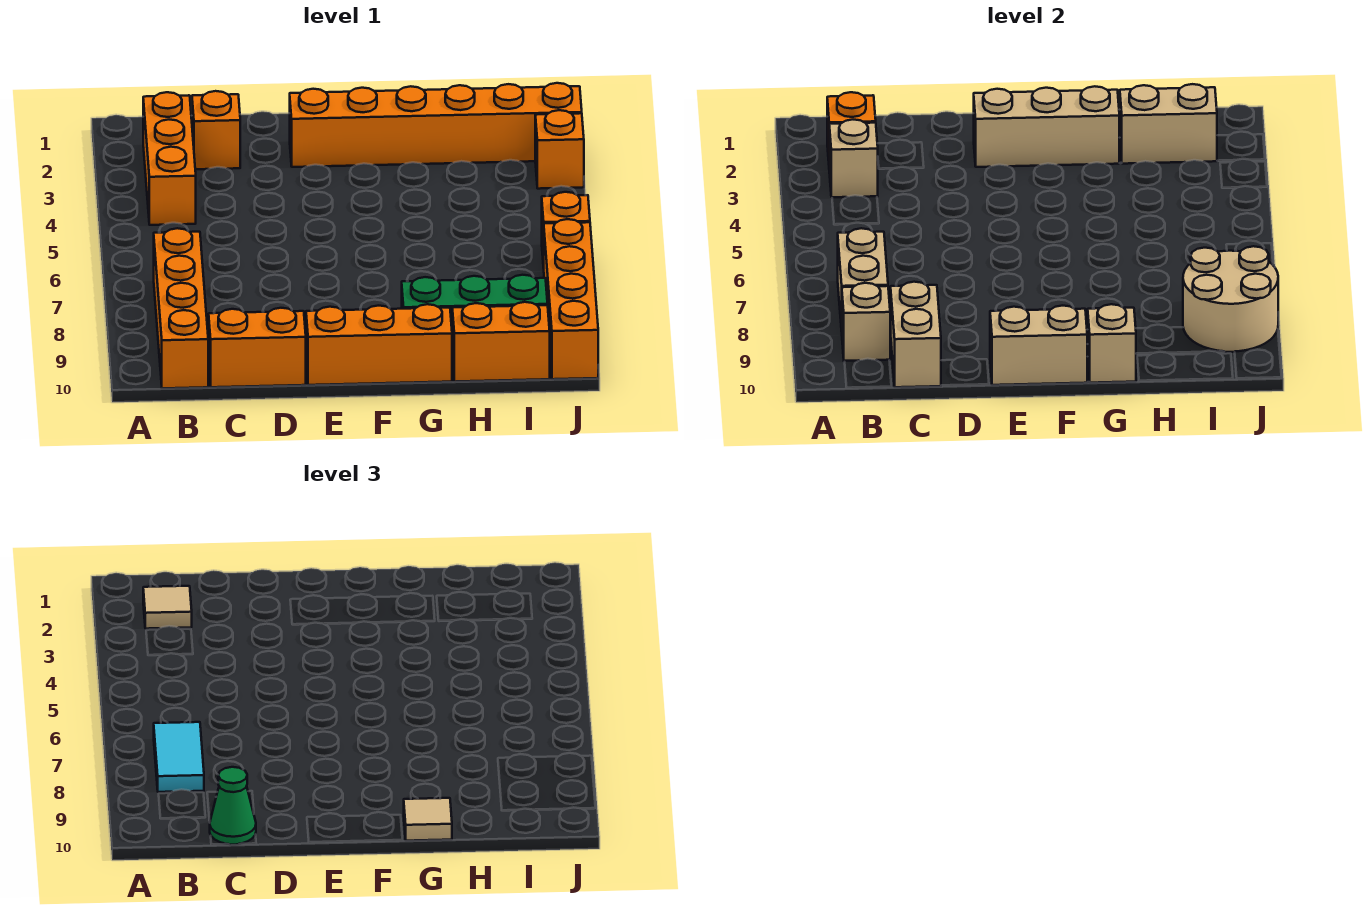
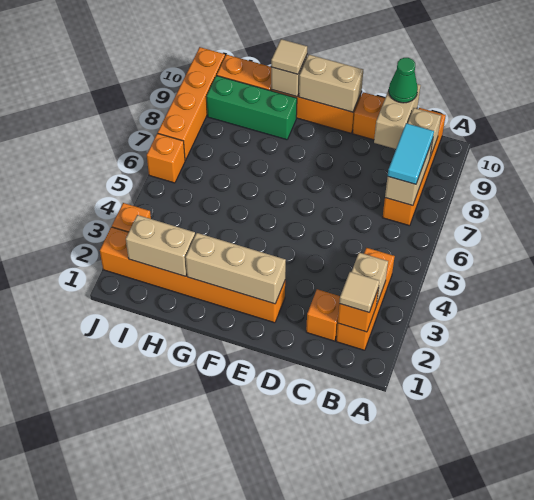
tan round brick I8:J9 level 2 -> none

